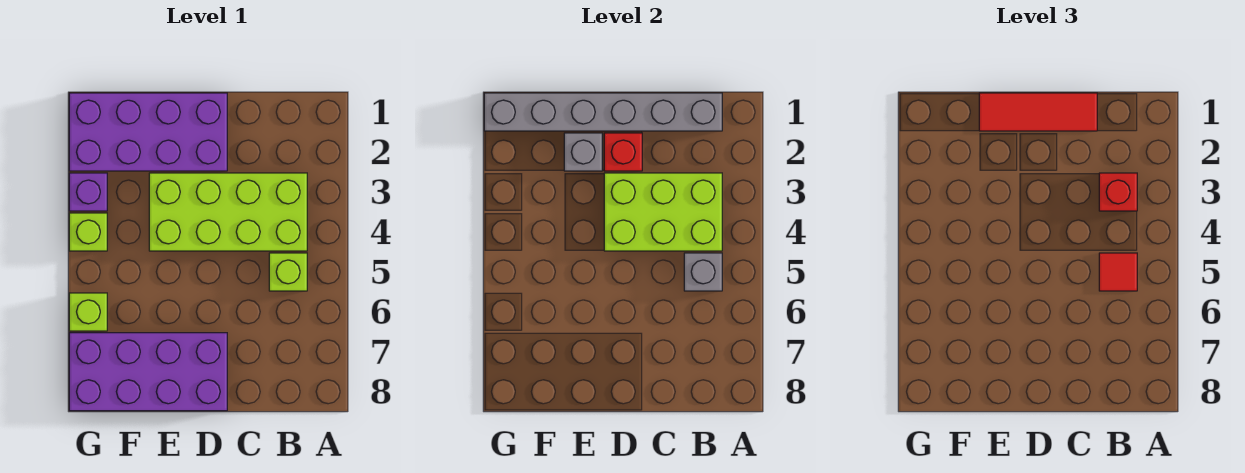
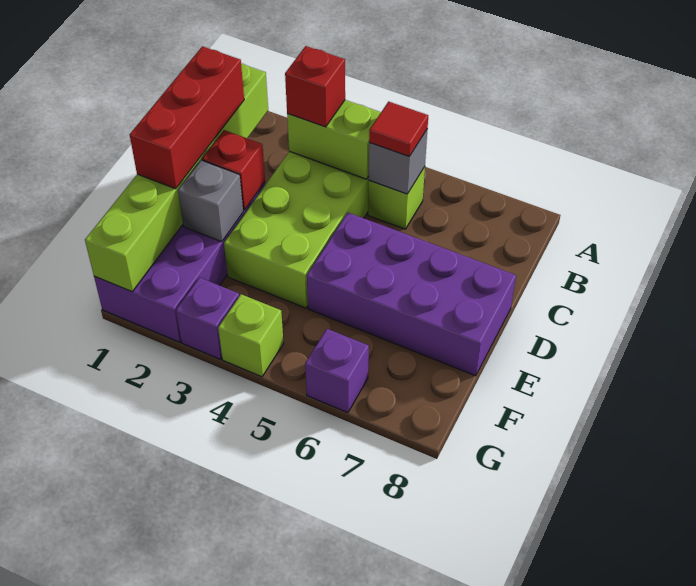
grey brick B1:G1 level 2 -> lime brick B1:G1 level 2
lime brick B3:D4 level 2 -> lime brick B3:B4 level 2
red tile C1:E1 level 3 -> red brick C1:E1 level 3
purple brick D7:G8 level 1 -> purple brick D5:E8 level 1
lime brick G6 level 1 -> purple brick G6 level 1

